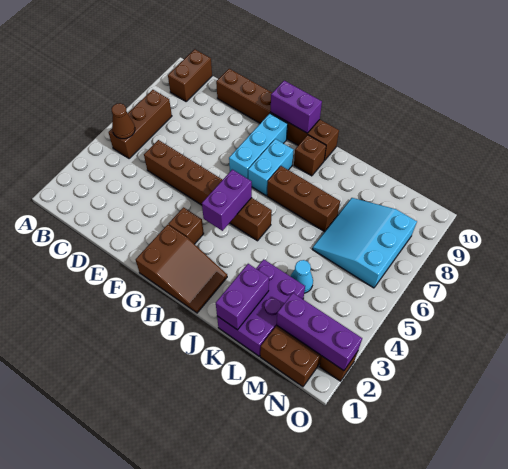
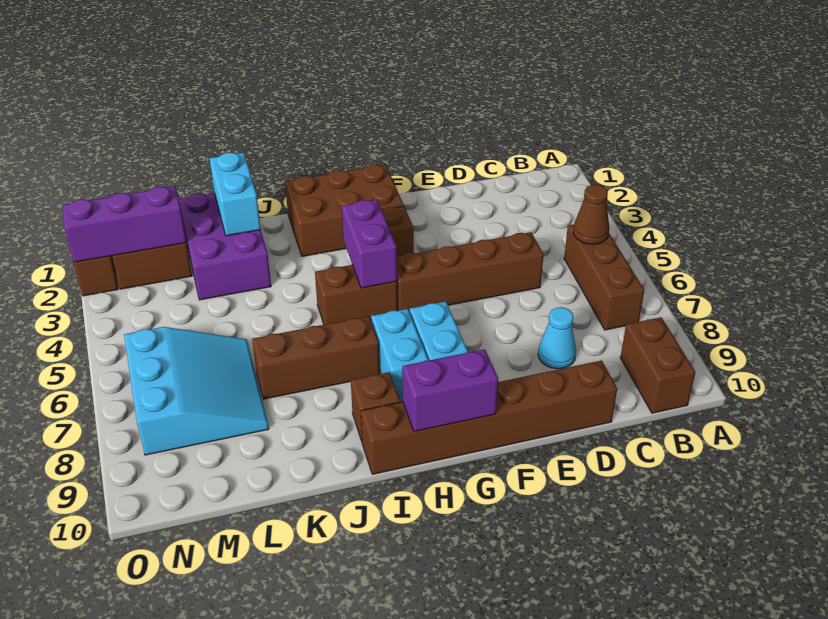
brown slope G1:I2 level 1 top G -> brown brick G1:I2 level 1
purple brick K1:K2 level 2 -> cyan brick K1:K2 level 2
cyan cone L4 level 1 -> cyan cone D8 level 1

